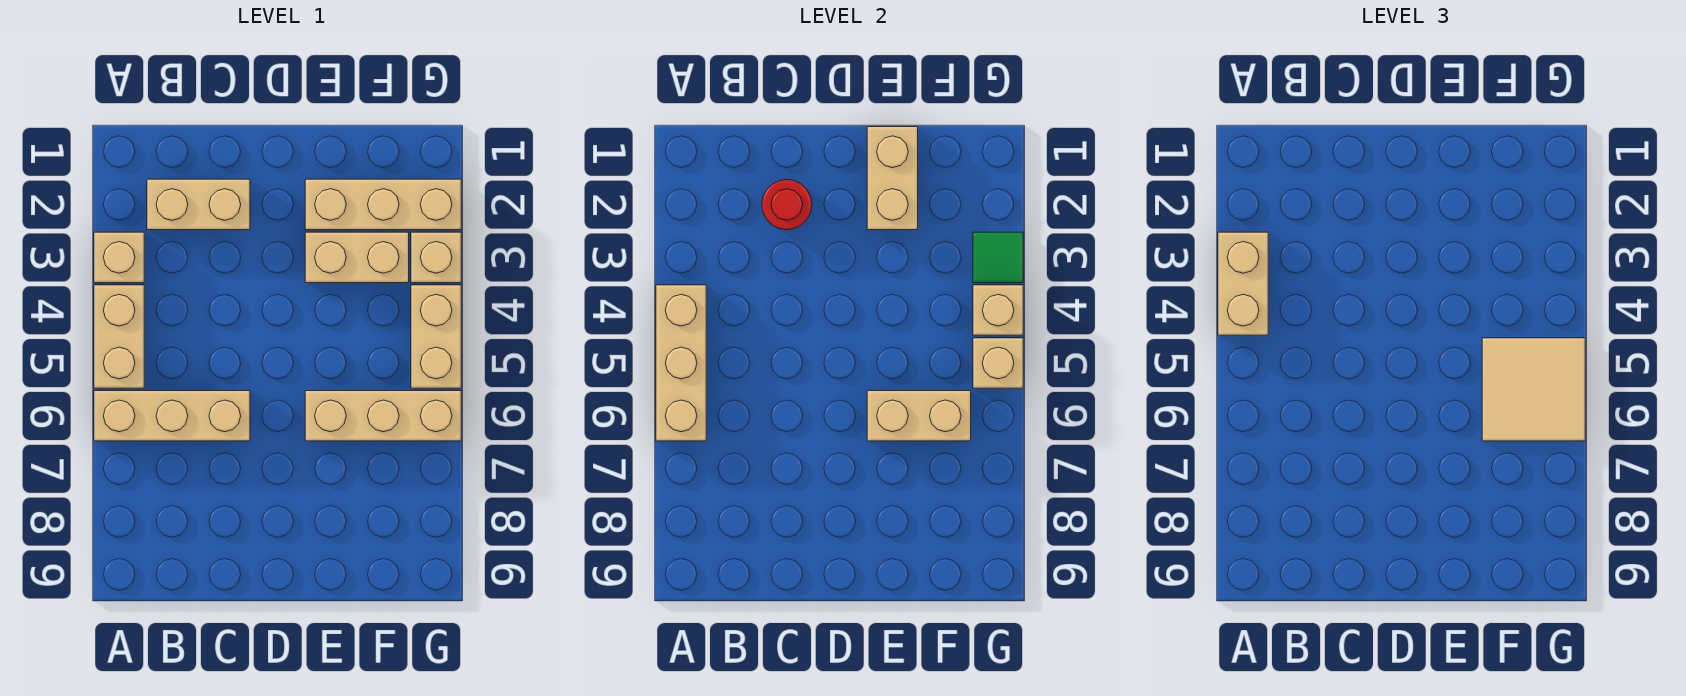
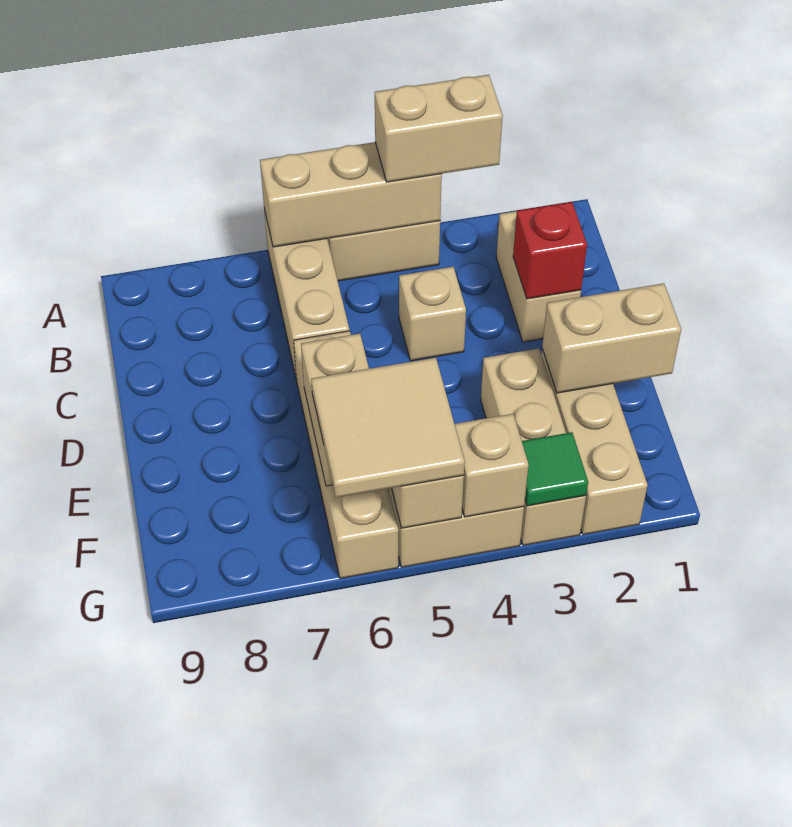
tan brick A3 level 1 -> tan brick C4 level 1
red round brick C2 level 2 -> red brick C2 level 2
tan brick E6:G6 level 1 -> tan brick D6:G6 level 1

